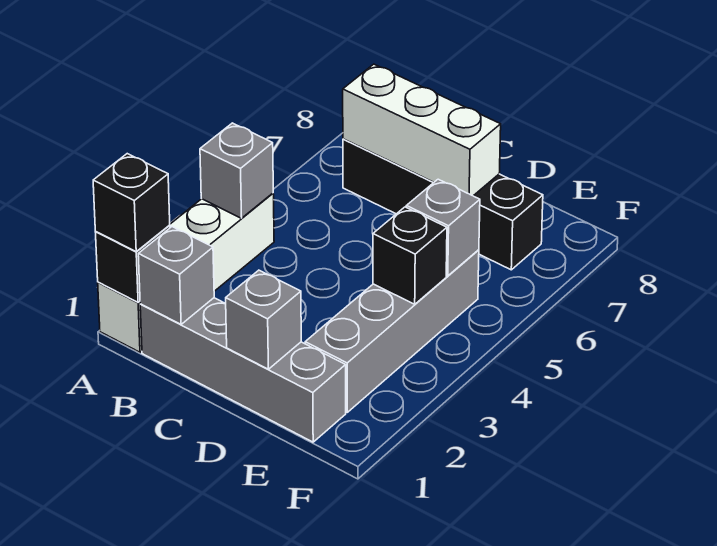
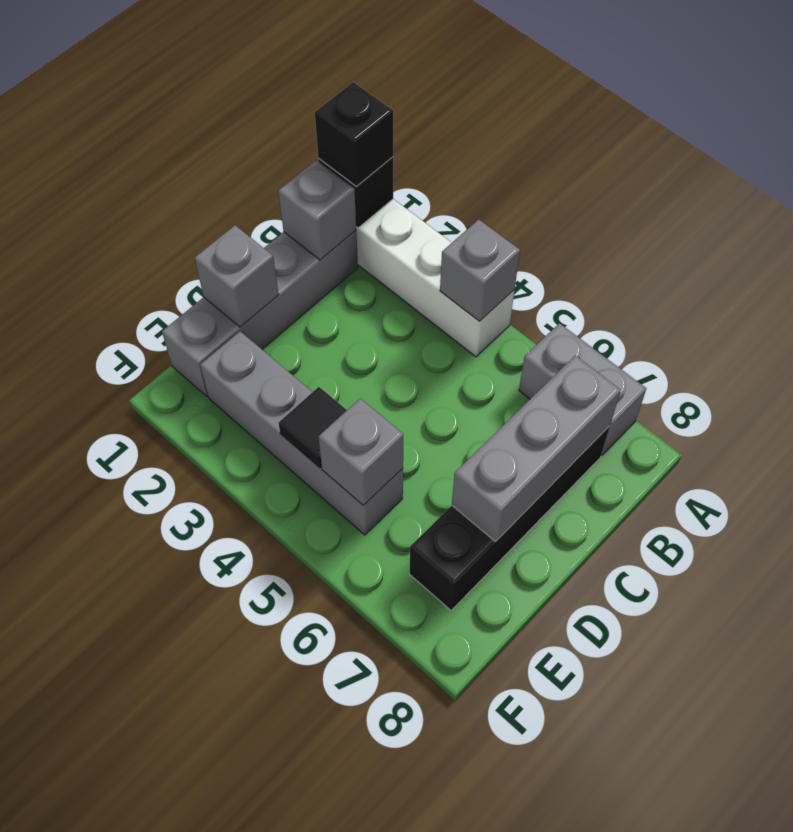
none -> grey brick A6:A7 level 1
white brick B7:D7 level 2 -> grey brick B7:D7 level 2
black brick E4 level 2 -> black tile E4 level 2

